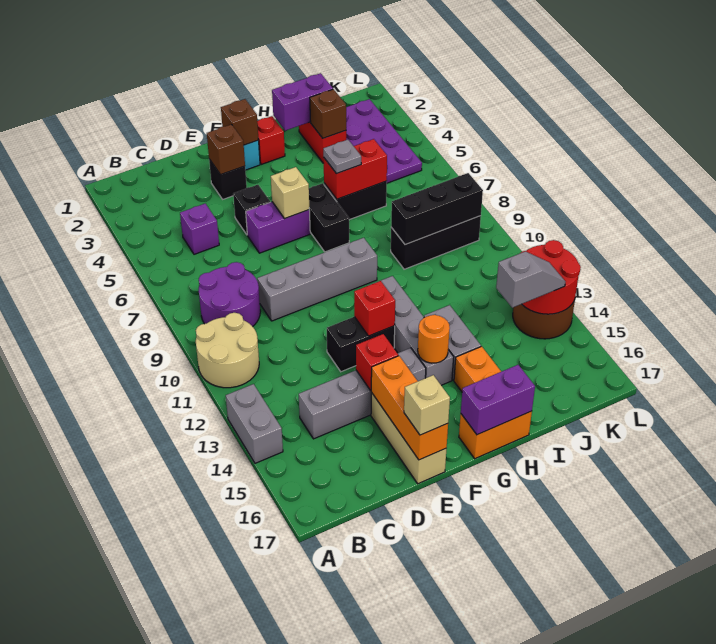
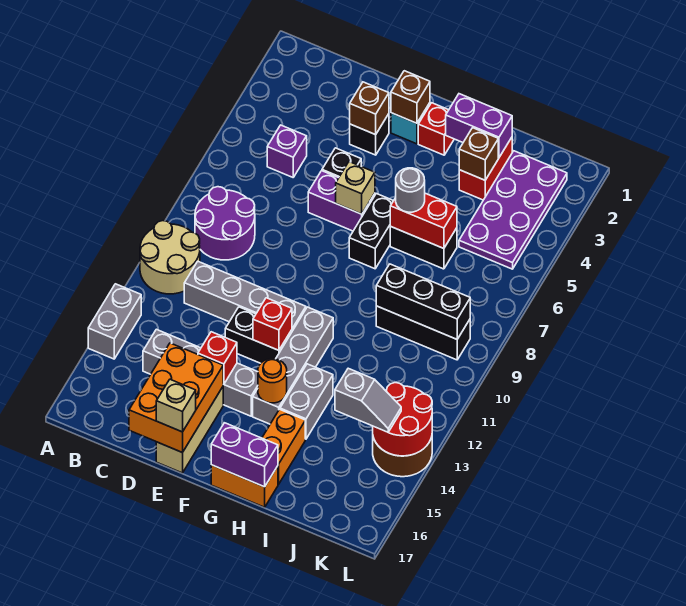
grey brick D9:G9 level 1 -> grey brick C11:F11 level 1
orange brick E15:E17 level 2 -> orange brick D15:E17 level 2
grey plate H6 level 3 -> grey round brick H6 level 3

